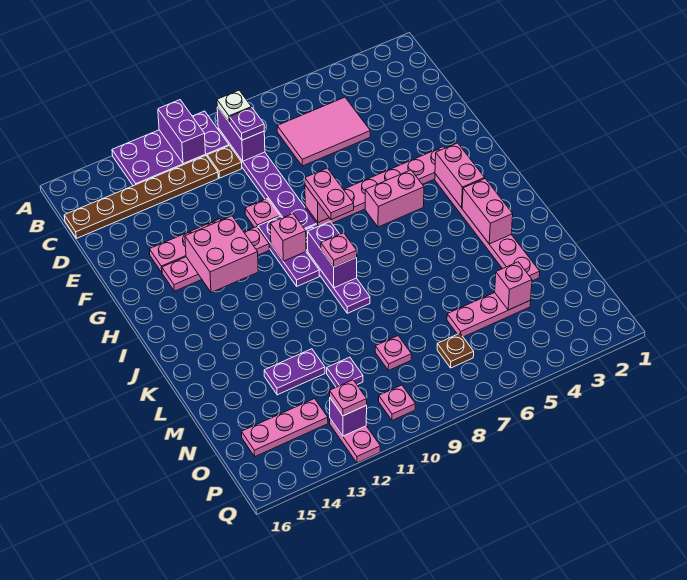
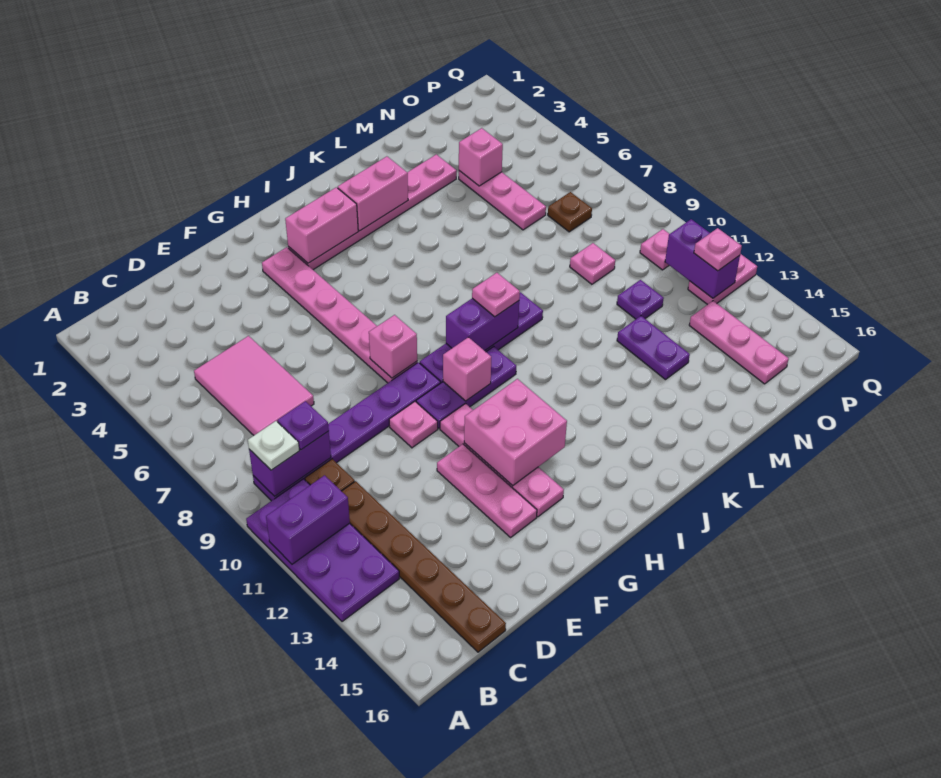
pink plate G8:H8 level 3 -> none
pink brick H5:H6 level 1 -> none
purple brick P12 level 2 -> purple brick P11:P12 level 2

